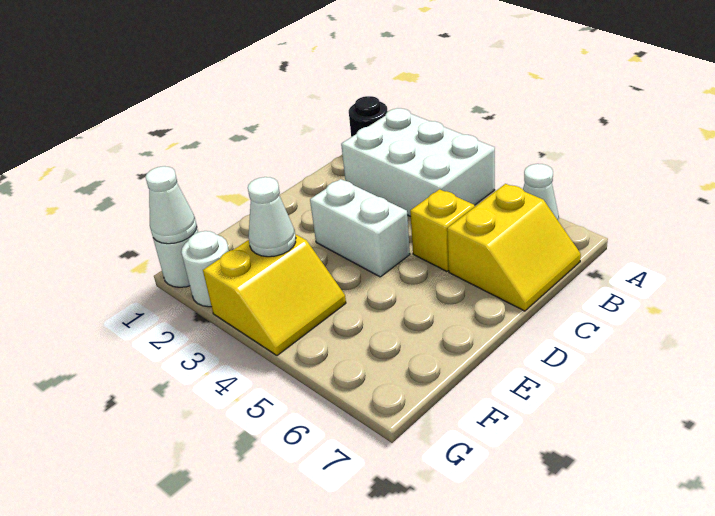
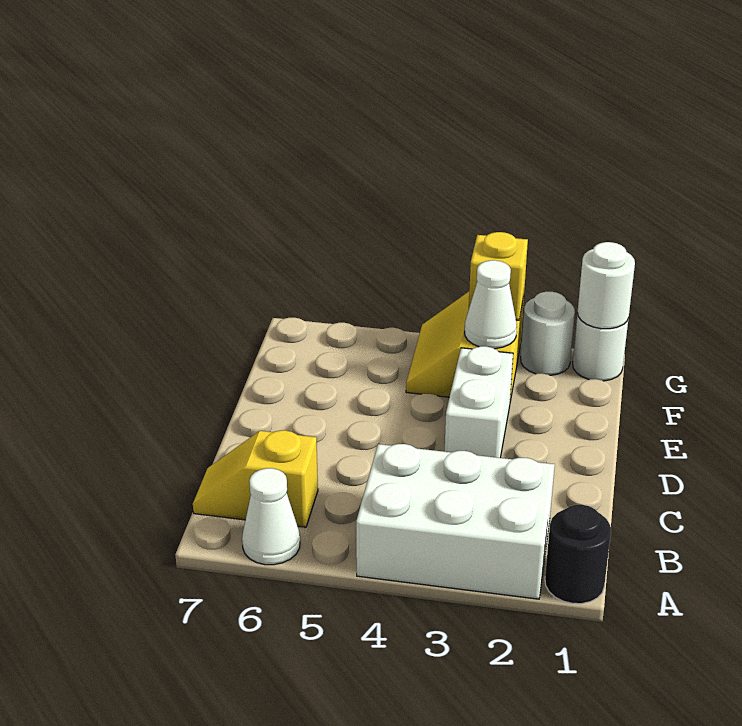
yellow slope B6:C7 level 1 top 6 -> yellow slope B6:B7 level 1 top 6
yellow brick C5 level 1 -> yellow brick G3 level 2
white brick D3:D4 level 1 -> white brick D3:E3 level 1
white cone G1 level 2 -> white round brick G1 level 2

